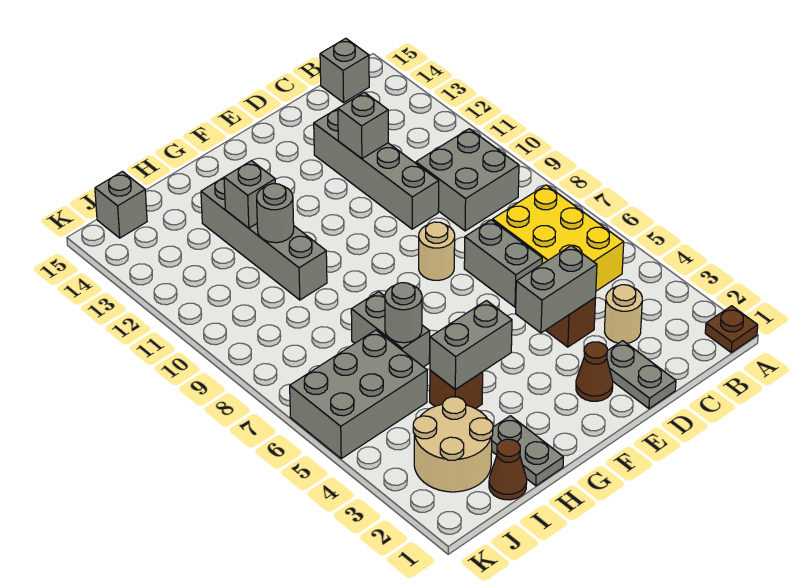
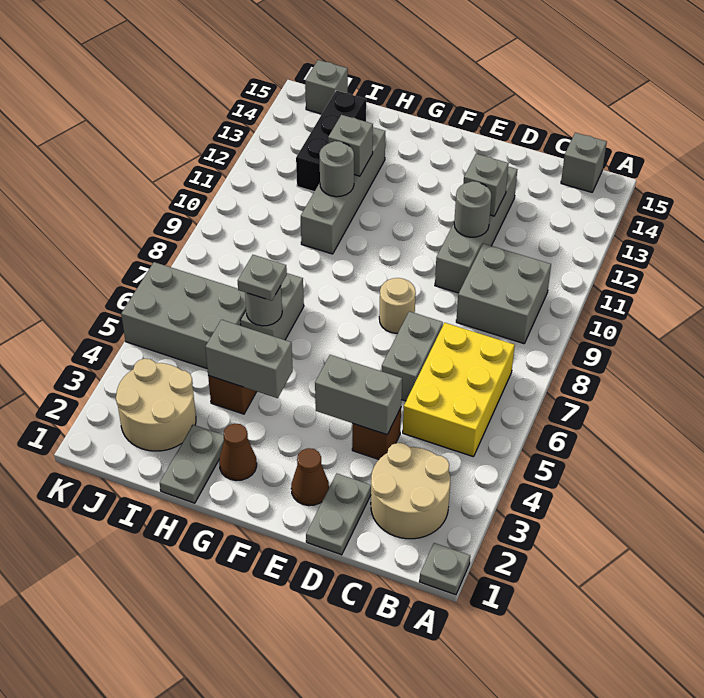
brown plate A1 level 1 -> grey plate A1 level 1
tan round brick C3 level 1 -> tan round brick B2:C3 level 1
none -> grey round brick D11 level 2
none -> grey plate H6 level 3
brown cone I1 level 1 -> brown cone G2 level 1
none -> black brick I12:I14 level 1

